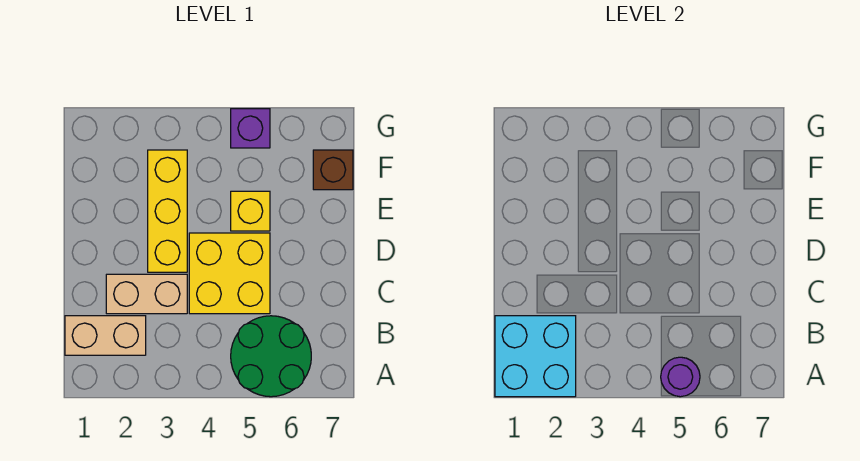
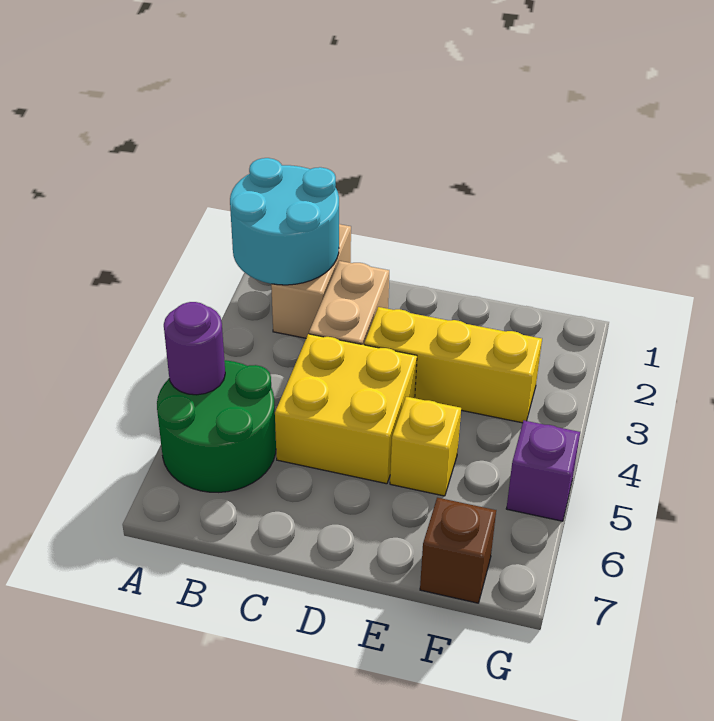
cyan brick A1:B2 level 2 -> cyan round brick A1:B2 level 2

